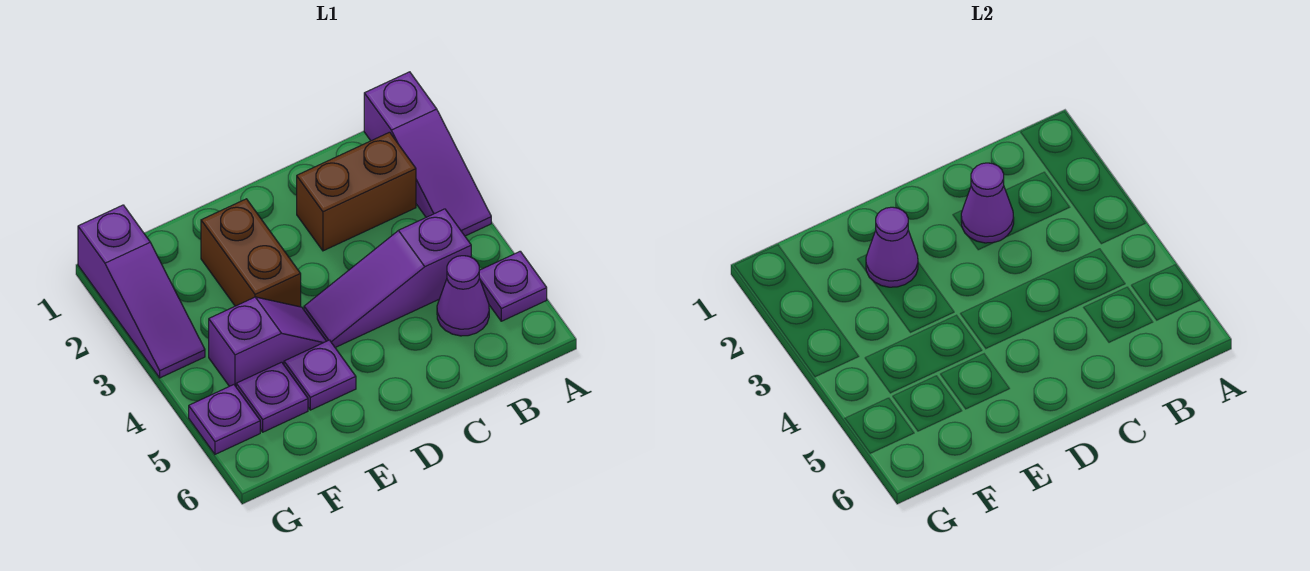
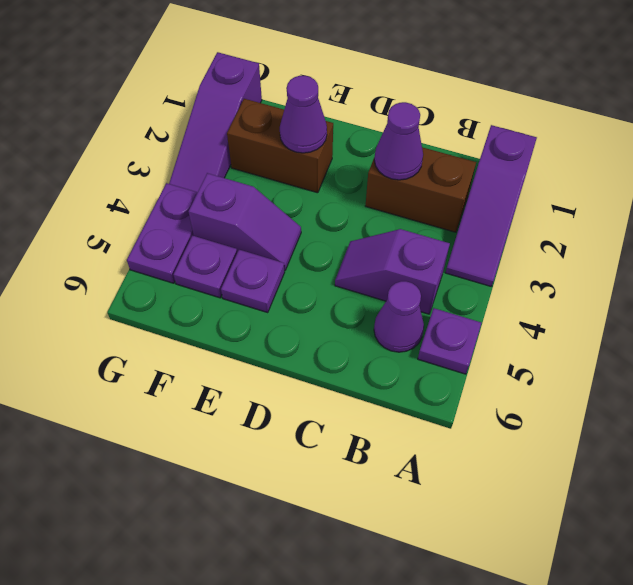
purple slope B4:D4 level 1 top B -> purple slope B4:C4 level 1 top B
brown brick E2:E3 level 1 -> brown brick E2:F2 level 1
purple plate G5 level 1 -> purple plate G4:G5 level 1

